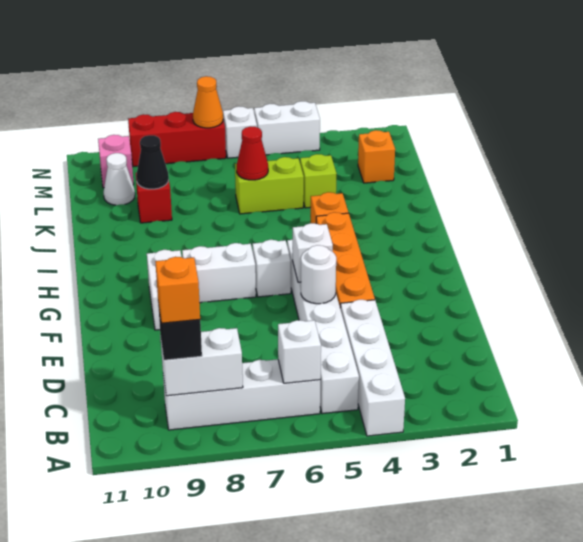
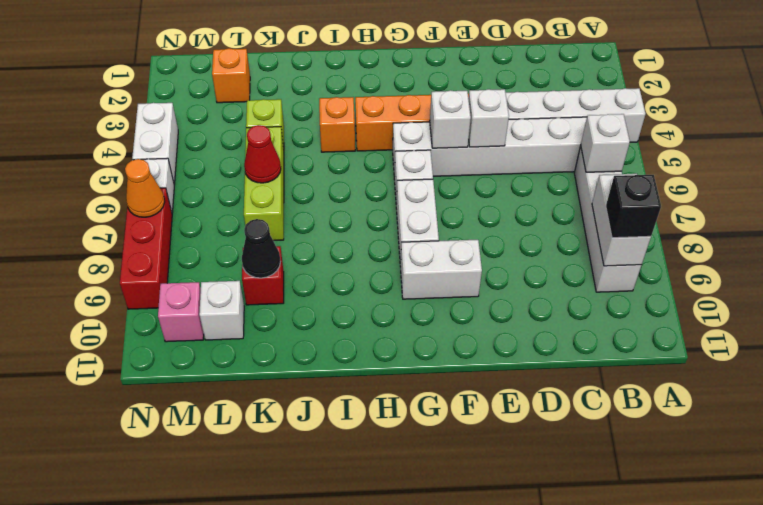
orange brick B9 level 4 -> none
white round brick E5 level 2 -> white brick E5 level 2
lime brick K5:K6 level 1 -> lime brick K5:K7 level 1
white cone L10 level 1 -> white brick L10 level 1

